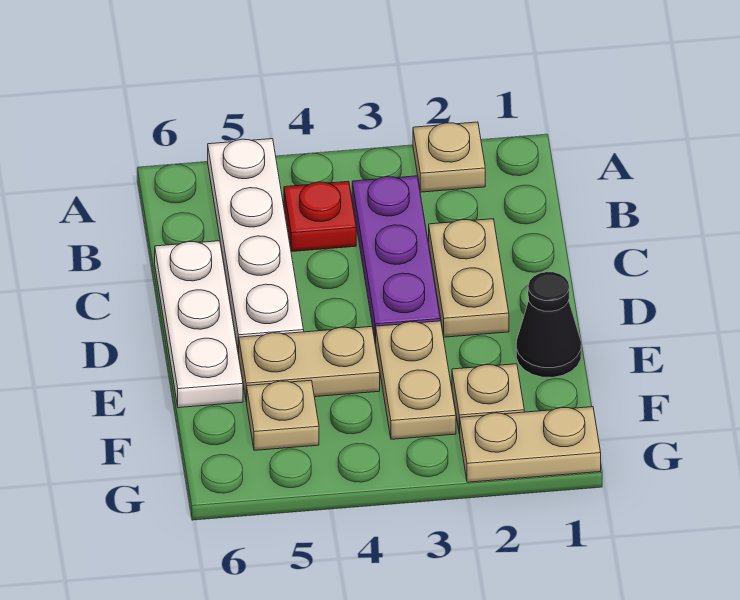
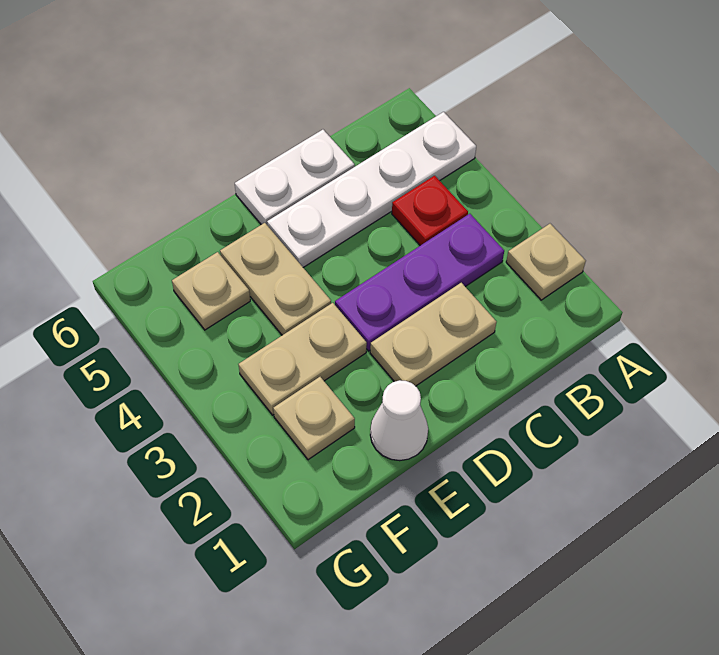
white plate C6:E6 level 1 -> white plate C6:D6 level 1
black cone E1 level 1 -> white cone E1 level 1
tan plate G1:G2 level 1 -> none

